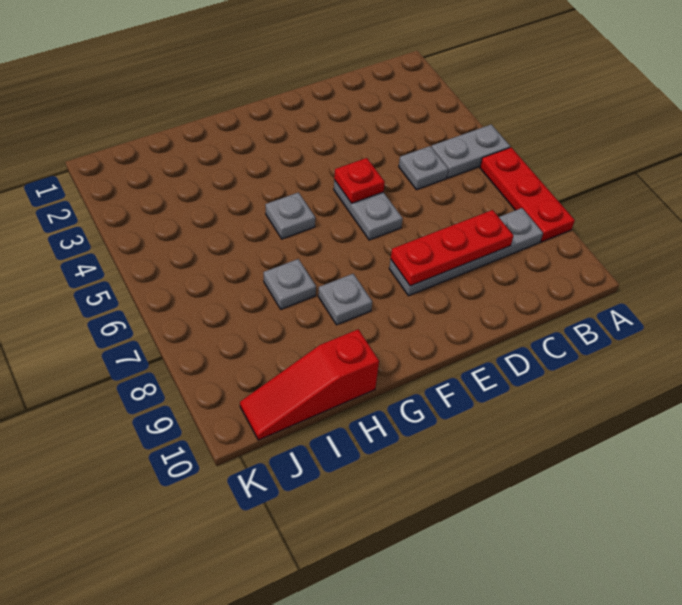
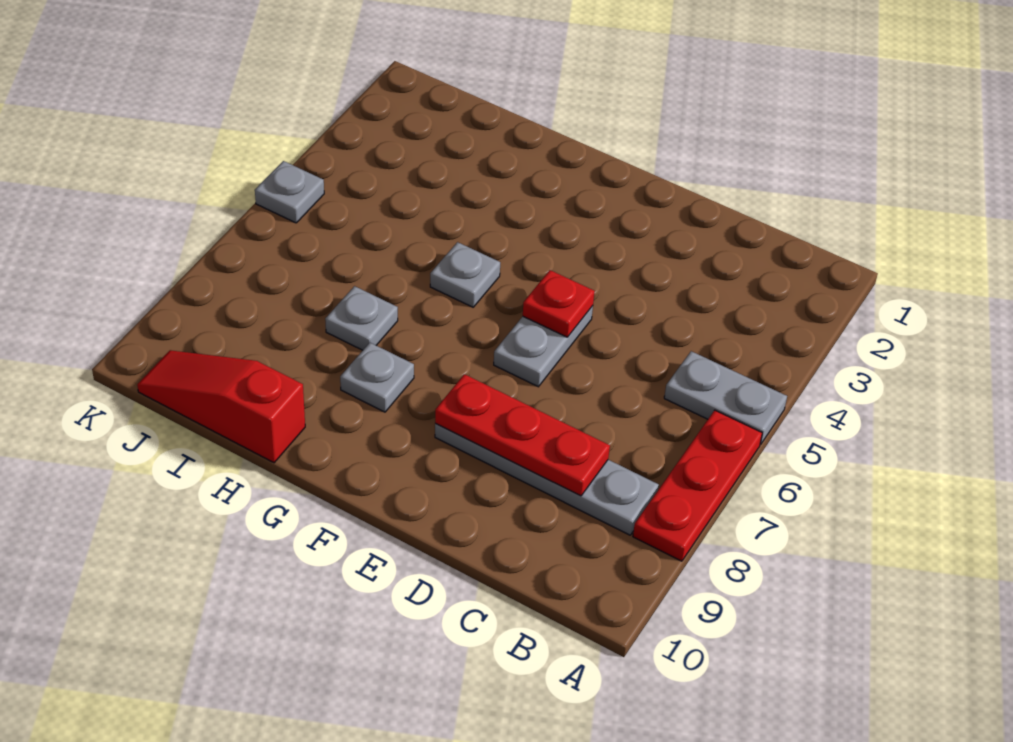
grey plate C5 level 1 -> grey plate K5 level 1

